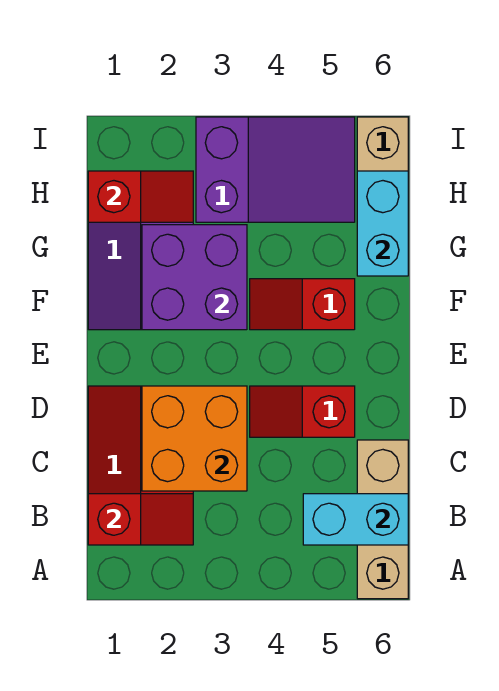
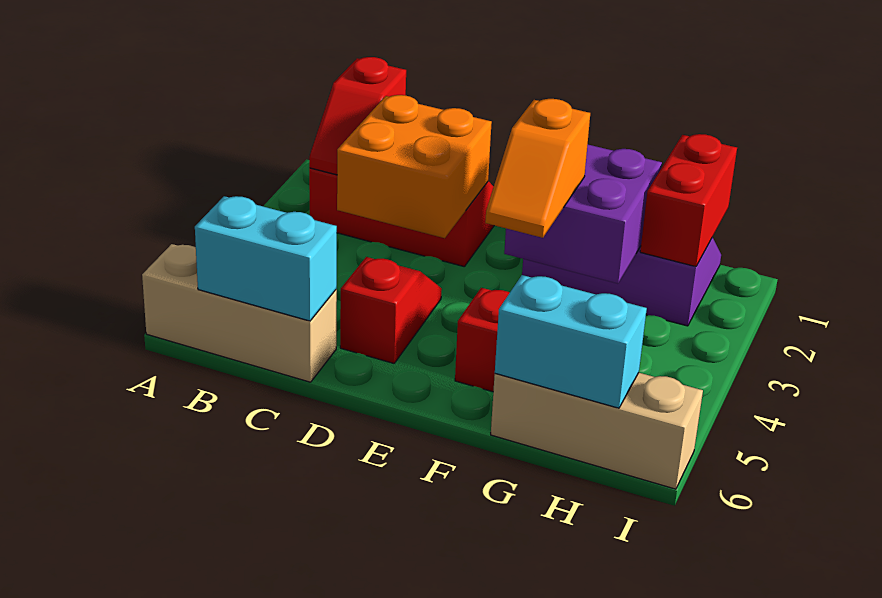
cyan brick B5:B6 level 2 -> cyan brick B6:C6 level 2
none -> orange slope F3:F4 level 3 top 3
red slope H1:H2 level 2 top 1 -> red brick H1:H2 level 2
purple slope H3:I5 level 1 top 3 -> none

